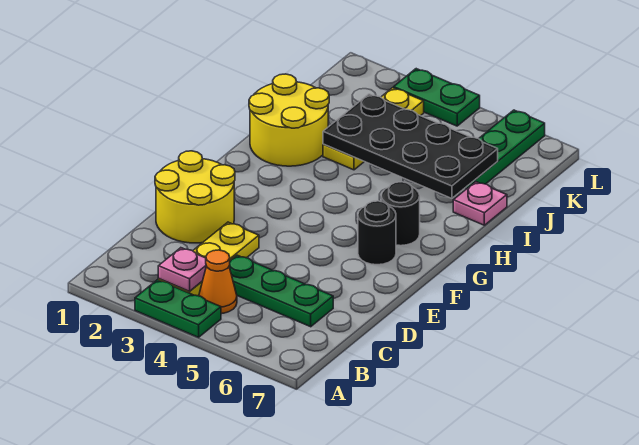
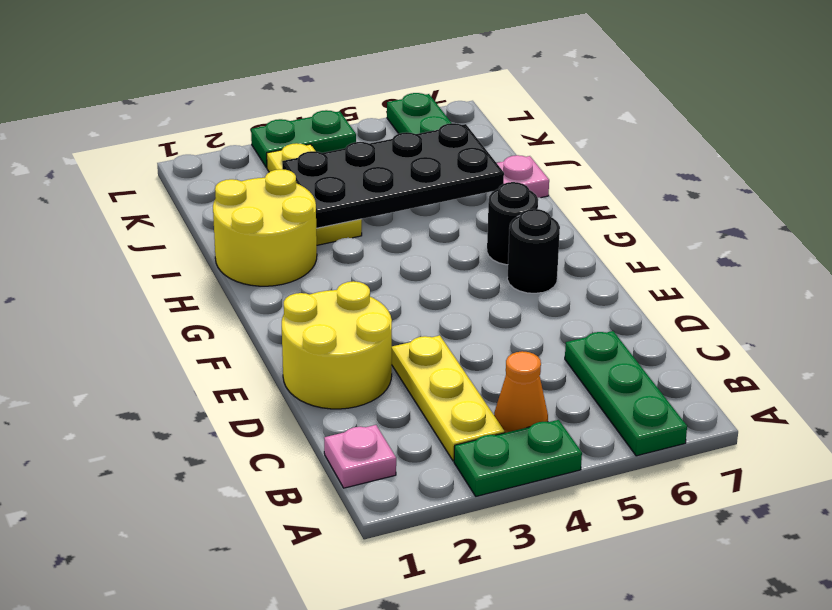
pink plate B3 level 2 -> pink plate B1 level 1
green plate C4:C6 level 1 -> green plate A6:C6 level 1

